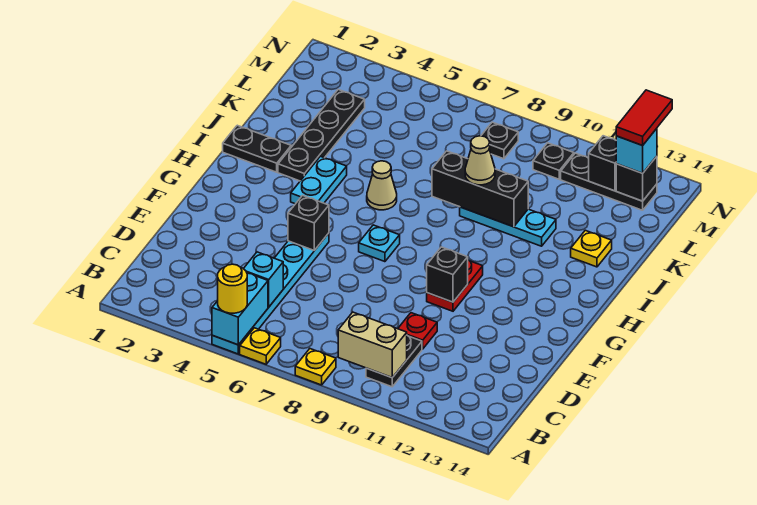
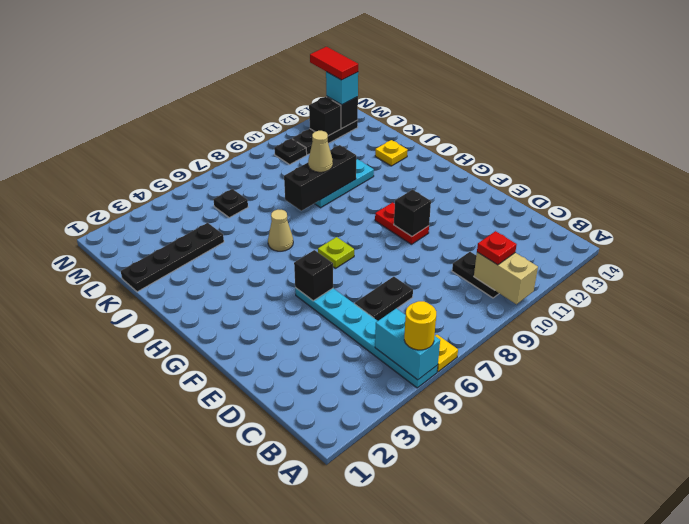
yellow plate A8 level 1 -> none
tan brick B9:B10 level 2 -> tan brick A10:B10 level 2
cyan brick C5 level 2 -> none
red plate D10 level 1 -> red plate B10 level 3
cyan plate G7 level 1 -> lime plate G7 level 1
cyan plate H4:I4 level 1 -> none
black plate I1:I2 level 1 -> black plate D6:D7 level 1
black plate I3:L3 level 1 -> black plate K1:K4 level 1
black plate M8 level 1 -> black plate L6 level 1

